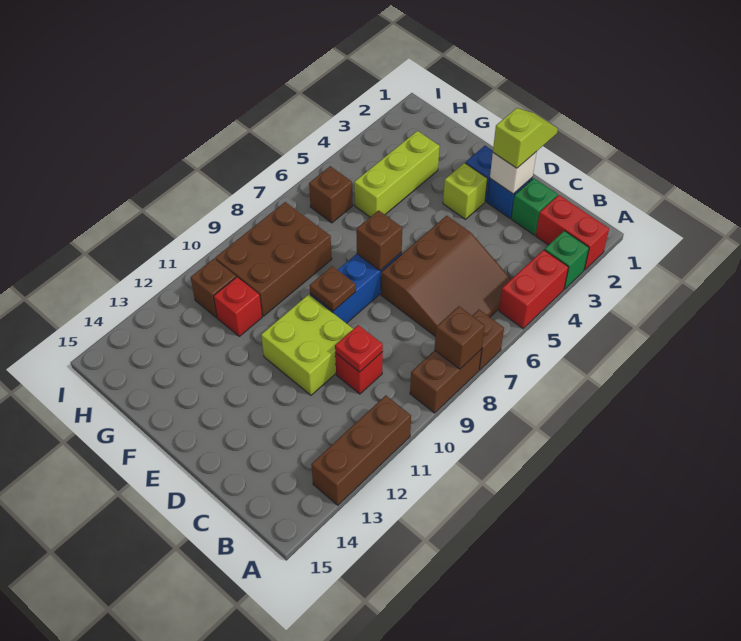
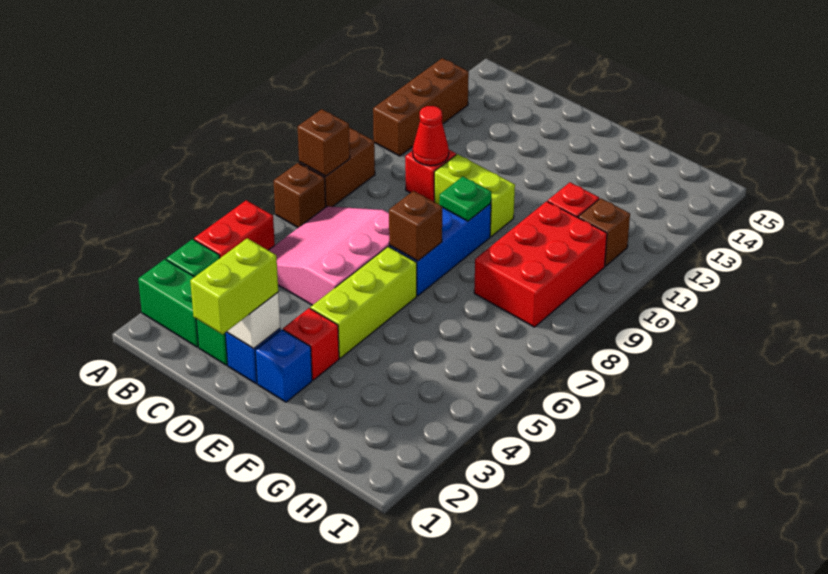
red brick A2:B2 level 1 -> green brick A2:B2 level 1
brown slope B5:D7 level 1 top D -> pink slope B5:D7 level 1 top D
red plate C10 level 2 -> red cone C10 level 2
lime slope D1:D2 level 3 top 2 -> lime brick D1:D2 level 3
lime brick D10:E11 level 1 -> lime brick D10:E10 level 1
lime brick E3 level 1 -> red brick E3 level 1
brown plate E9 level 2 -> green plate E9 level 2
lime brick G3:G5 level 1 -> lime brick E4:E6 level 1
brown brick G8:H10 level 1 -> red brick G8:H10 level 1
brown brick H6 level 1 -> none

